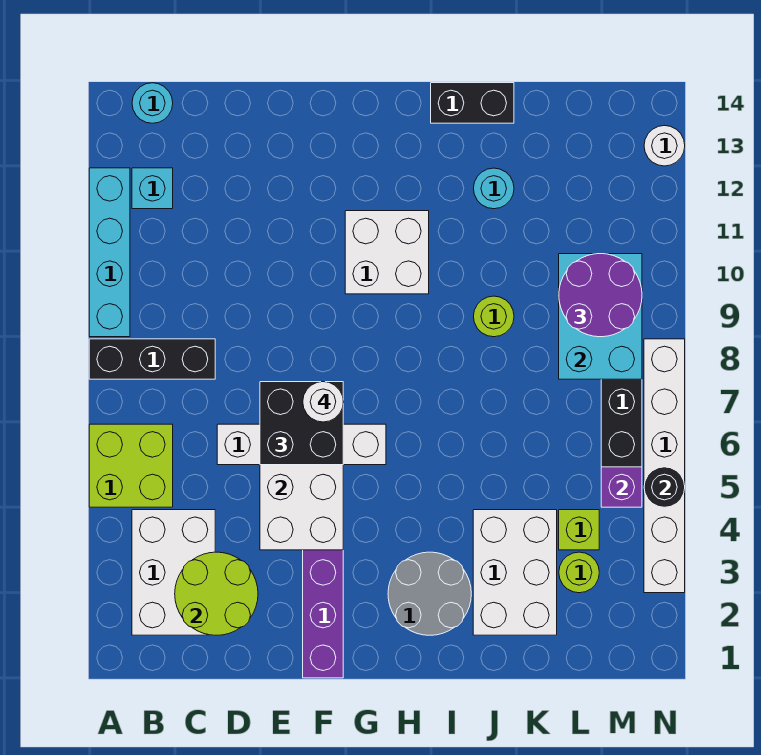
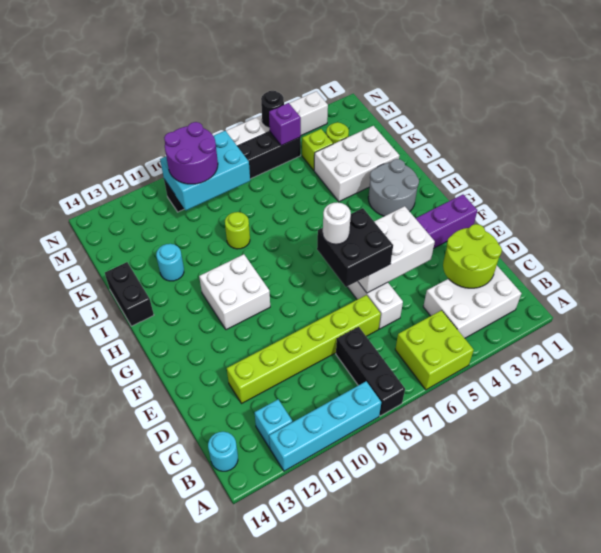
none -> lime brick D7:D12 level 1
white round brick N13 level 1 -> none

